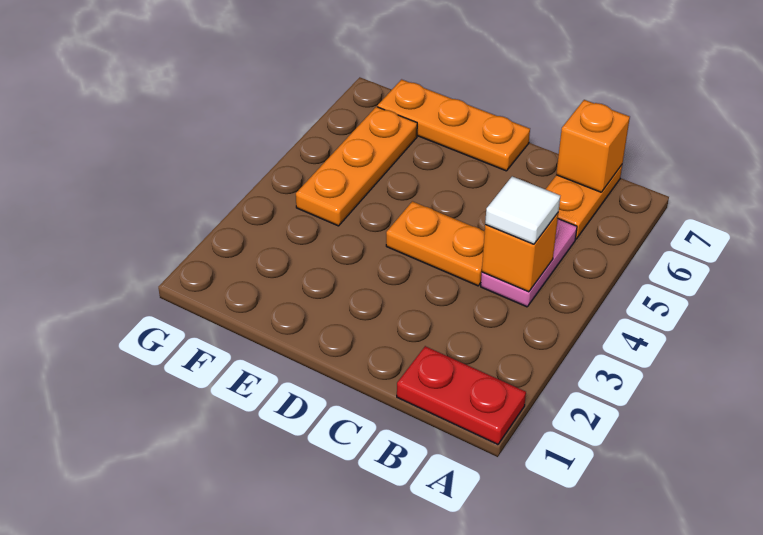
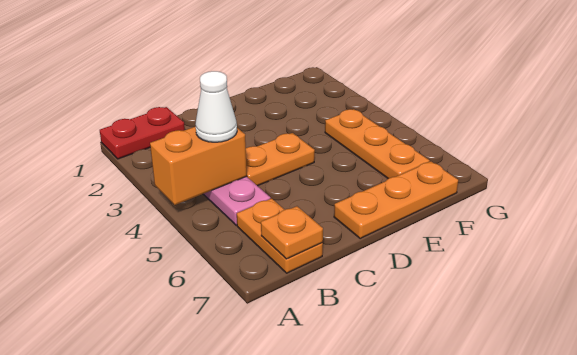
orange brick B4 level 2 -> orange brick A4:B4 level 2
white tile B4 level 3 -> white cone B4 level 3
orange brick B7 level 2 -> orange plate B7 level 2

